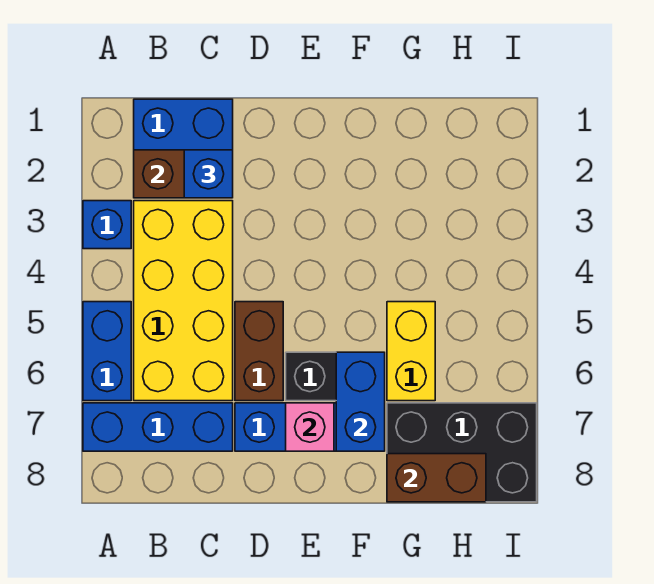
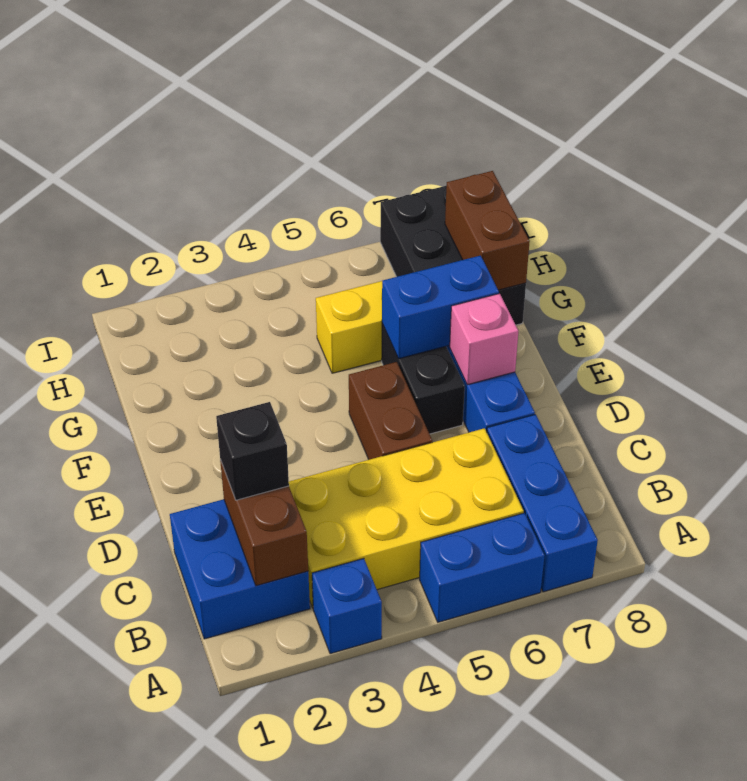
blue brick C2 level 3 -> black brick C2 level 3
brown brick D5:D6 level 1 -> brown brick D5:E5 level 1

